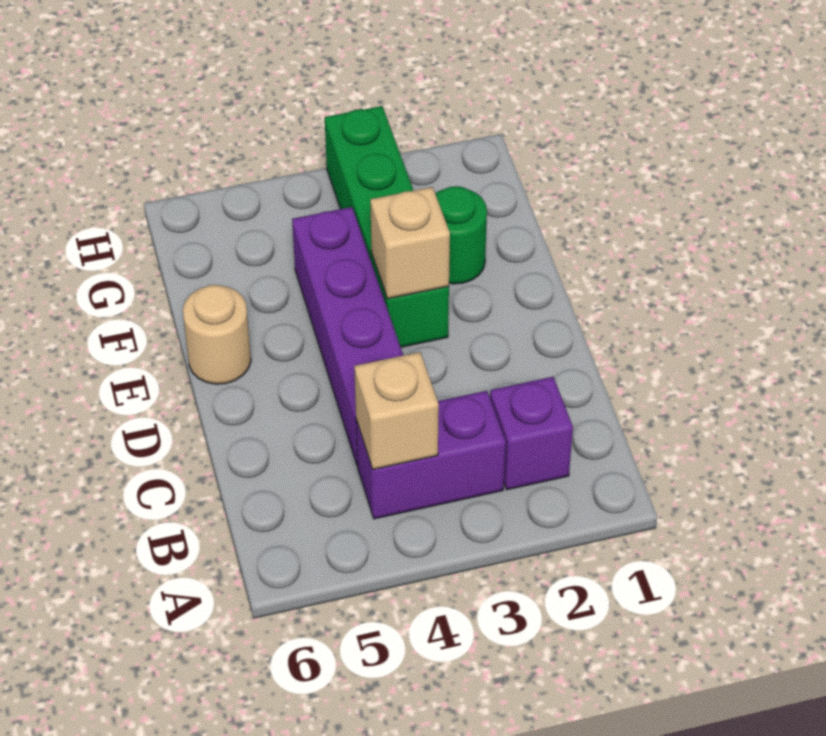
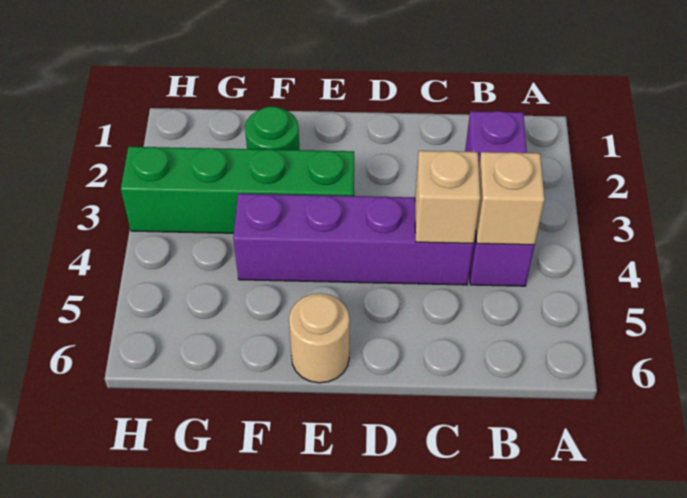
tan brick E3 level 2 -> tan brick C4 level 2

